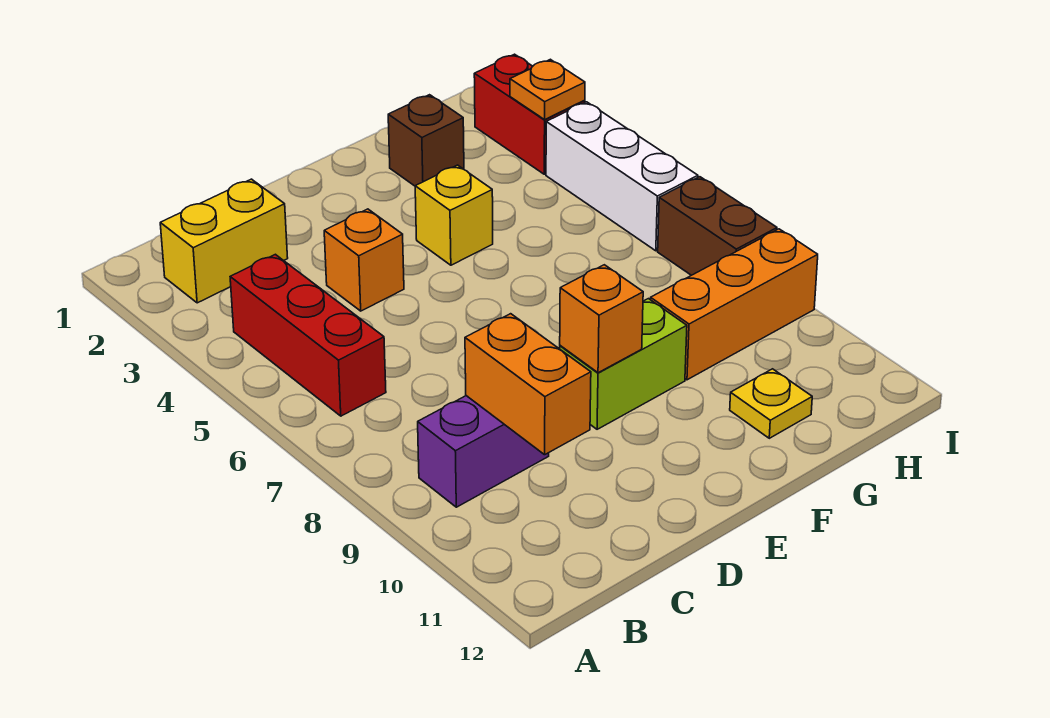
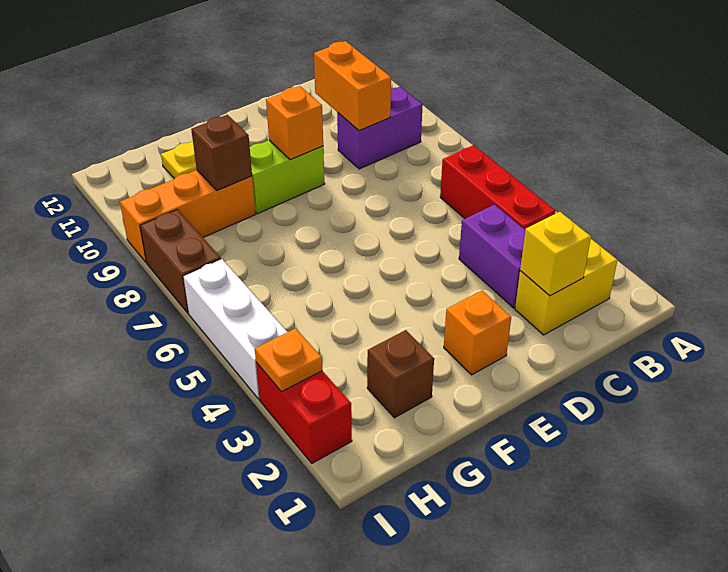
none -> purple brick C3:C4 level 1
orange brick D4 level 1 -> orange brick E2 level 1
yellow brick F4 level 1 -> yellow brick C2 level 2
none -> brown brick G9 level 2

